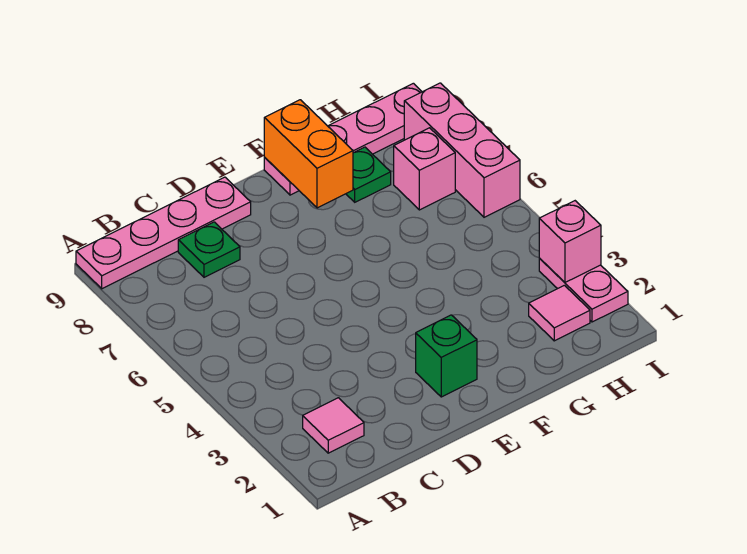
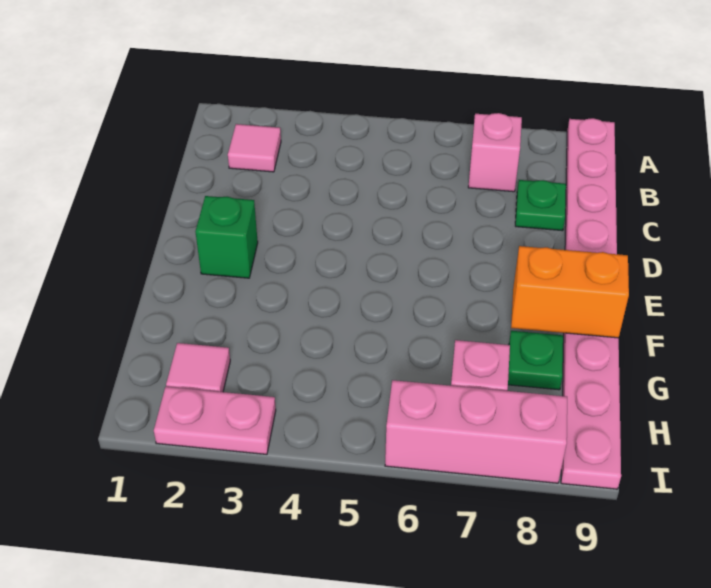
pink brick I3 level 2 -> pink brick B7 level 1

